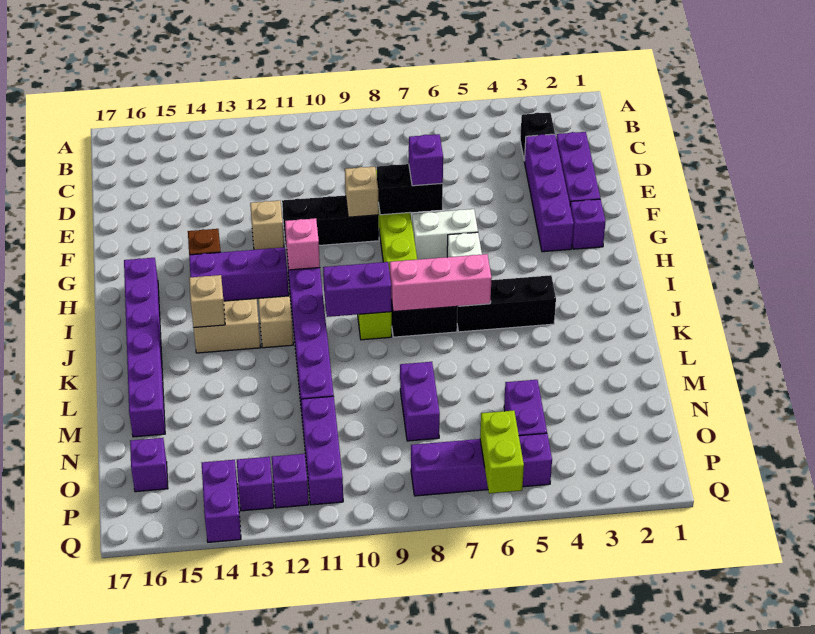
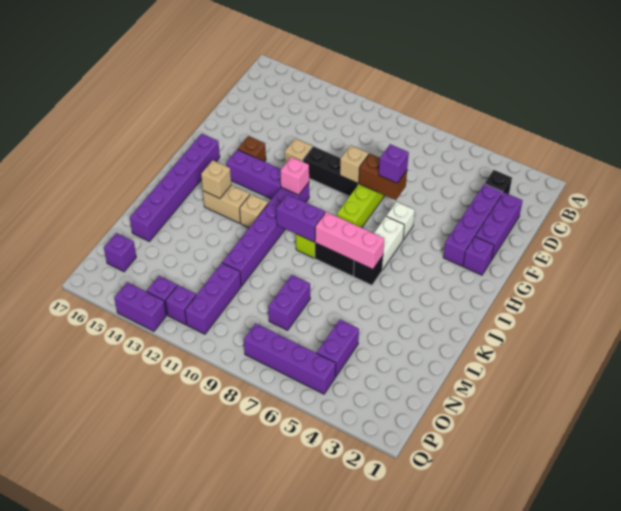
black brick F7:F8 level 2 -> brown brick F7:F8 level 2
white brick G6:G7 level 1 -> white brick G6 level 1
black brick J4:J6 level 1 -> black brick J6 level 1
lime brick P6:Q6 level 2 -> none
purple brick P14:Q14 level 1 -> purple brick Q13:Q14 level 1

